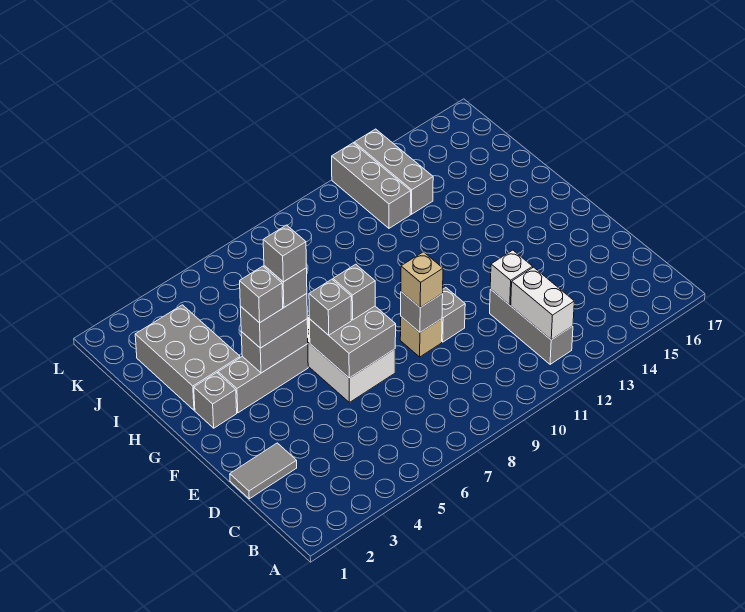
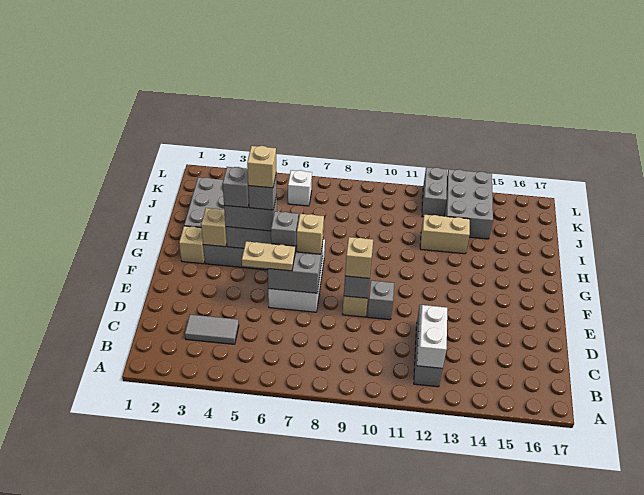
grey tile D1:D2 level 1 -> grey tile C3:C4 level 1
white brick D12 level 2 -> white brick K6 level 1
none -> tan plate E5:E6 level 3
grey brick F7 level 3 -> tan brick F7 level 3
grey brick G2 level 1 -> tan brick G2 level 1
none -> tan brick G3 level 2
grey brick G5 level 5 -> tan brick G5 level 5
none -> tan brick I12:I13 level 1
grey brick J12:L12 level 1 -> grey brick K12:L12 level 1
grey brick J13:L13 level 1 -> grey brick J13:L14 level 1

